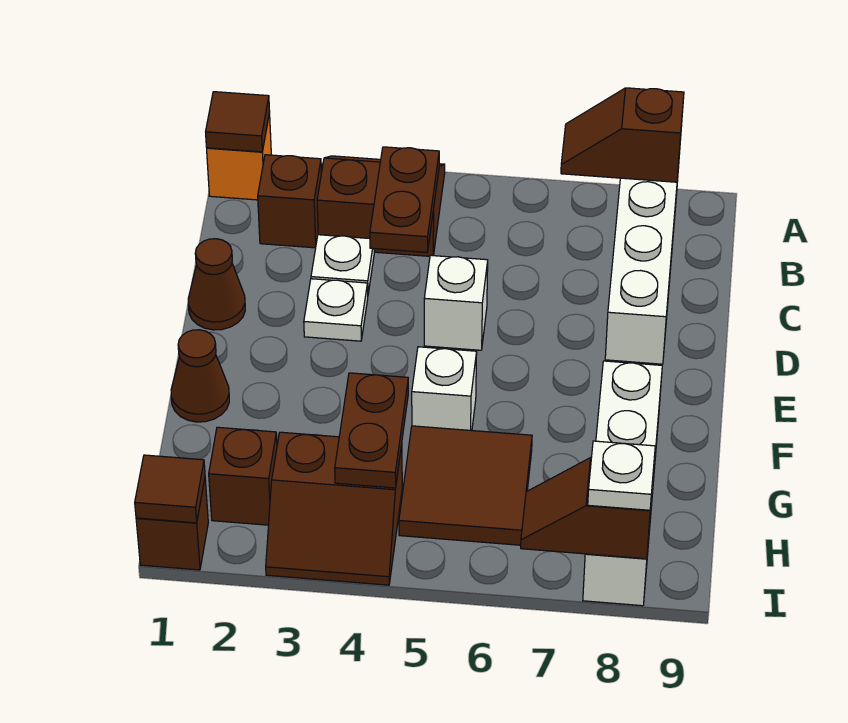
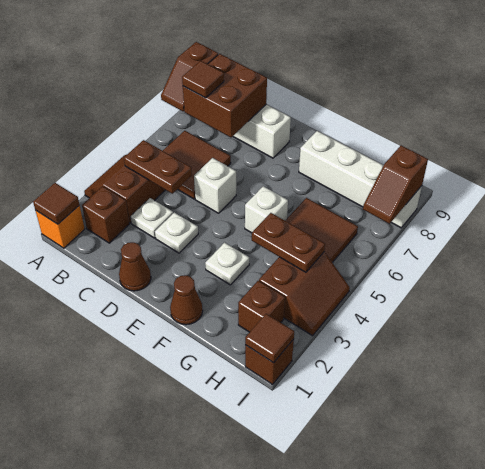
none -> brown tile B5:C6 level 1
none -> brown brick B7:C8 level 2
none -> brown tile B7 level 3
white plate I8 level 3 -> white plate F3 level 1

